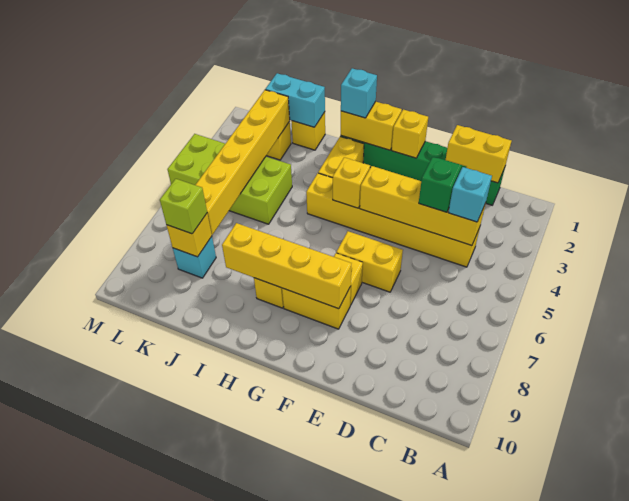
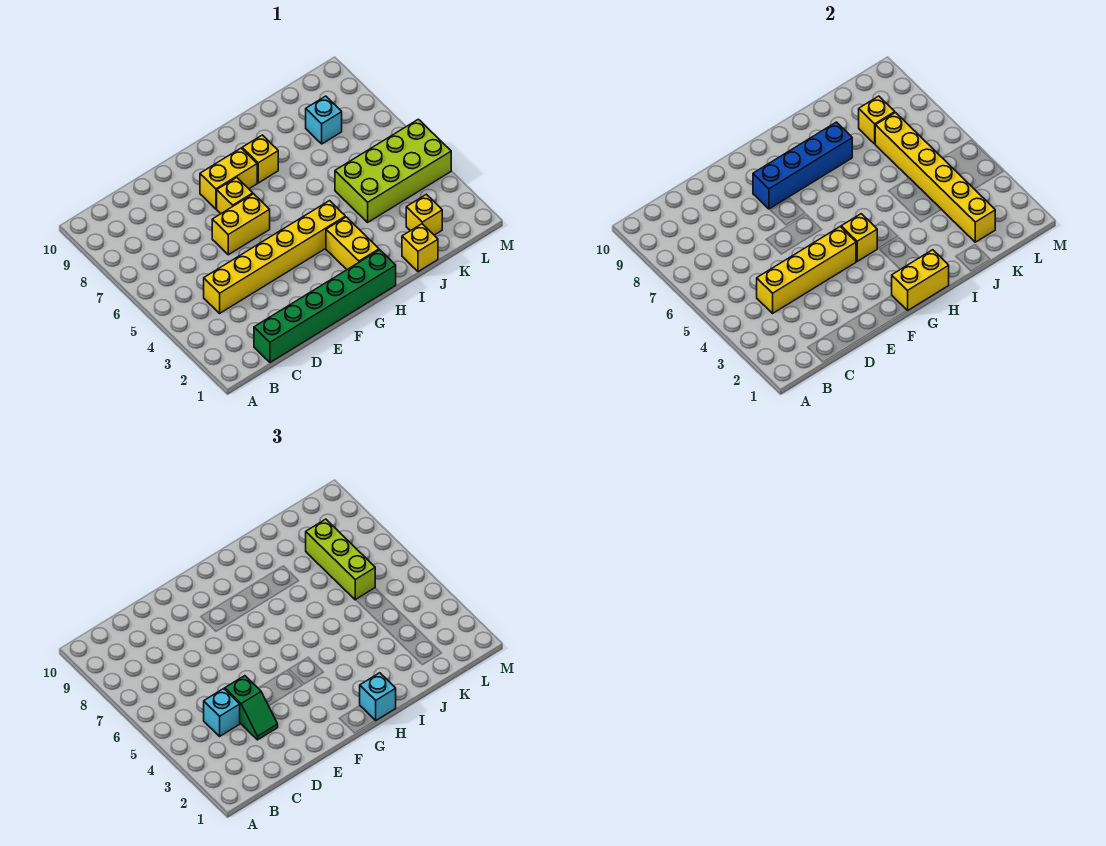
yellow brick C1:D1 level 2 -> none
yellow brick F1 level 2 -> none
yellow brick F8:I8 level 2 -> blue brick F8:I8 level 2
cyan brick J1:K1 level 2 -> none
lime brick K8 level 3 -> lime brick K6:K8 level 3

